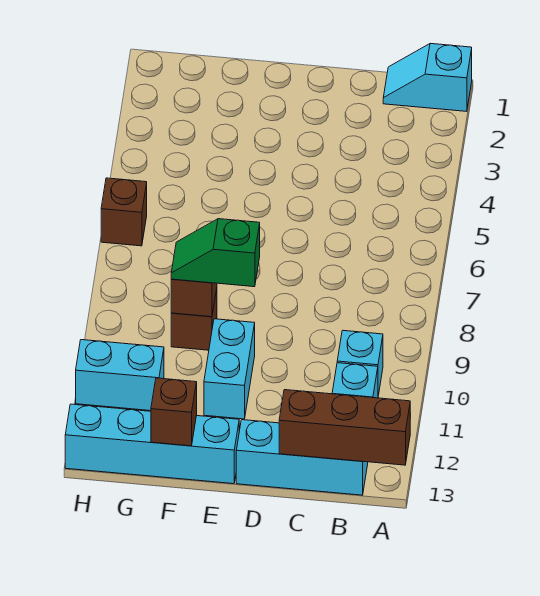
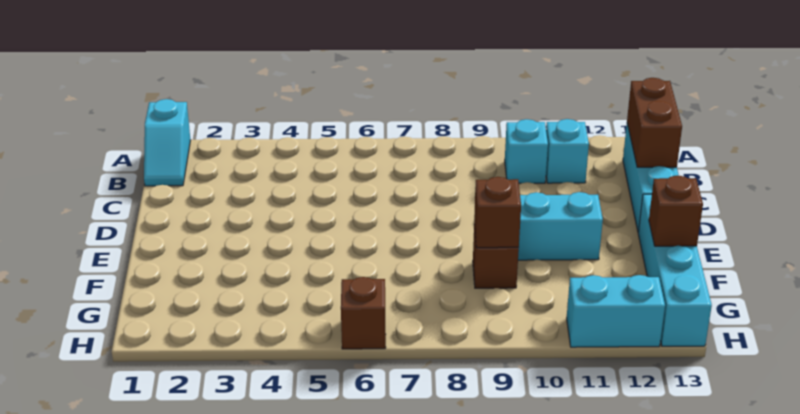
brown brick A13:C13 level 2 -> brown brick B13:C13 level 2
green slope E9:F9 level 3 top E -> none
cyan brick G11:H11 level 1 -> cyan brick H11:H12 level 1

